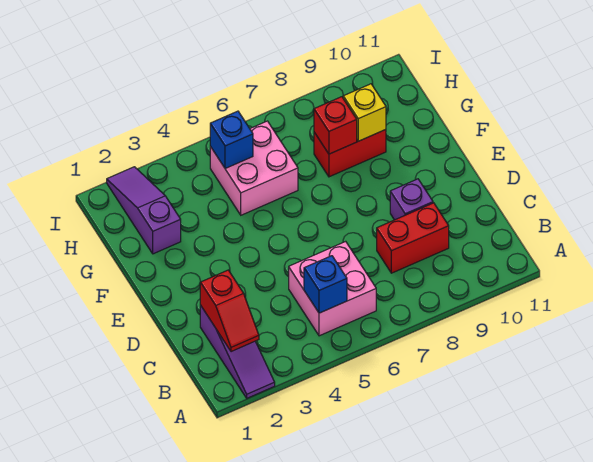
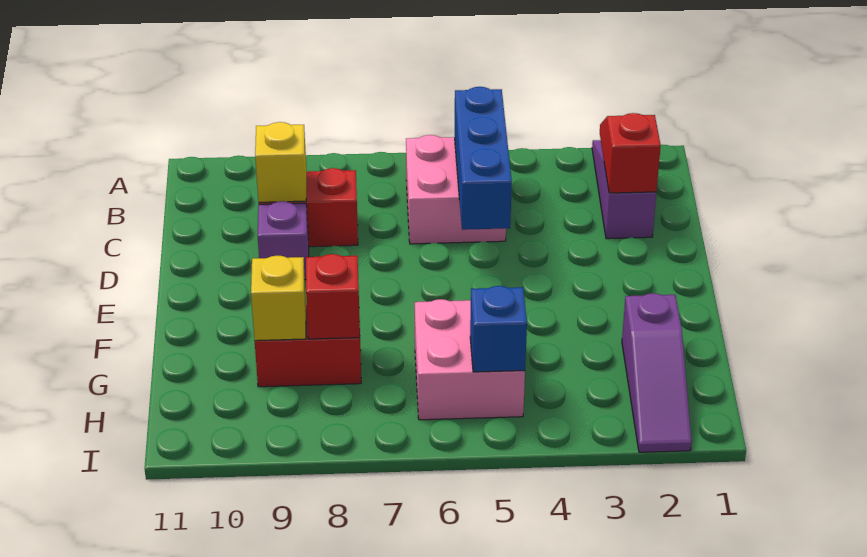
blue brick B5 level 2 -> blue brick B5:D5 level 2
none -> yellow brick C9 level 2

